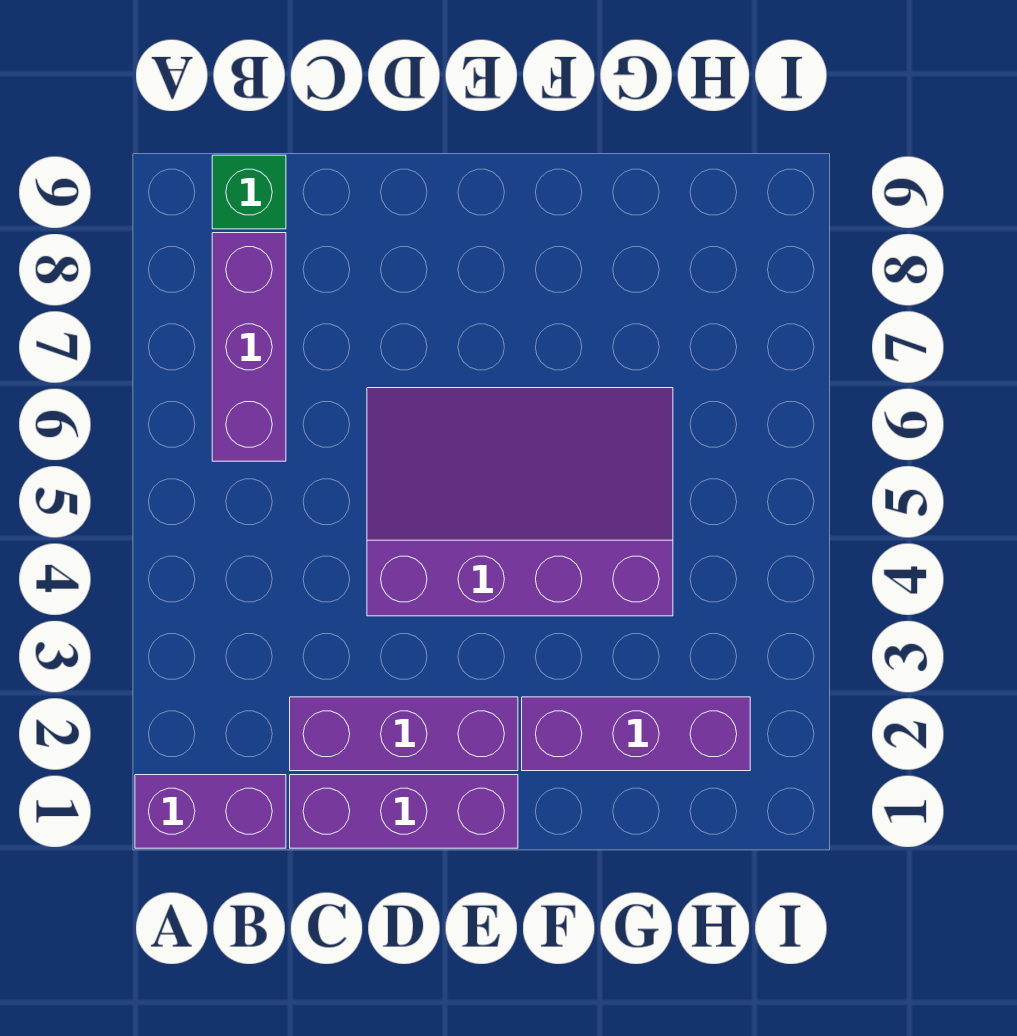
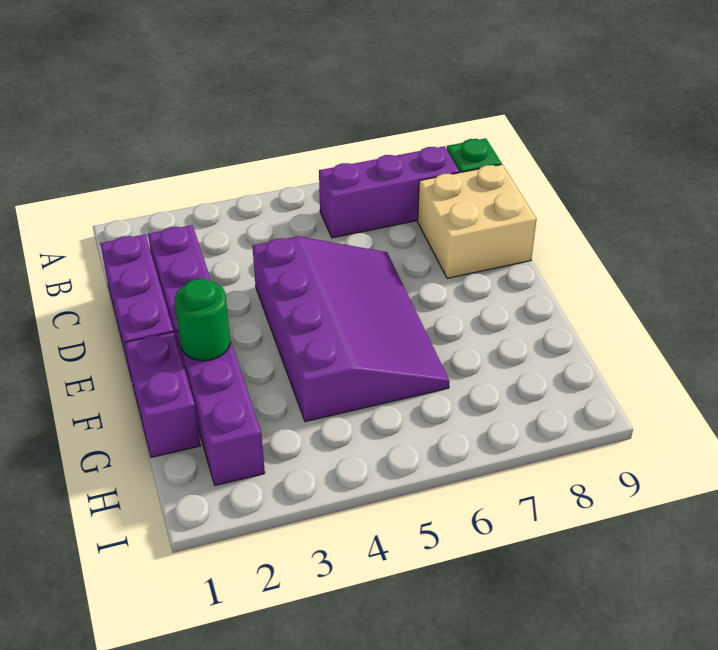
purple brick A1:B1 level 1 -> purple brick F1:G1 level 1
none -> tan brick C8:D9 level 1
none -> green round brick F2 level 2

